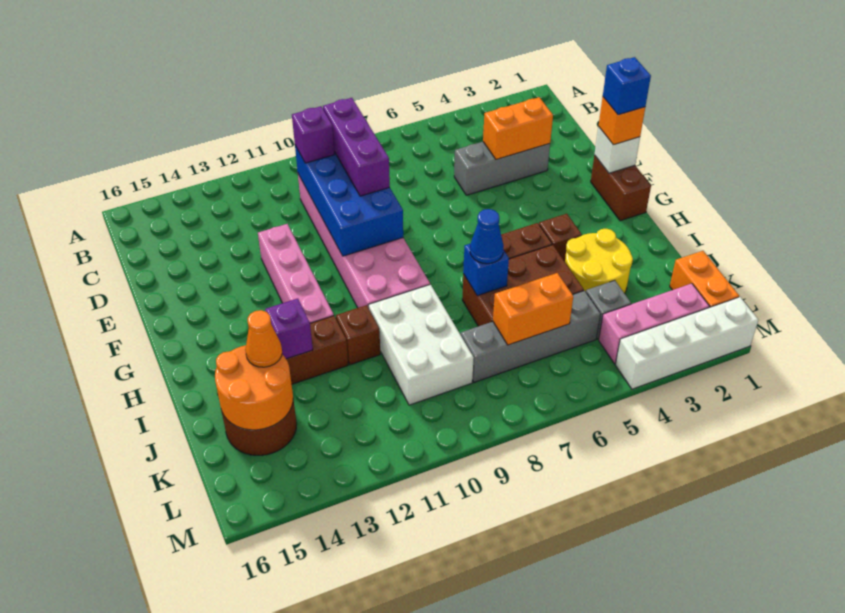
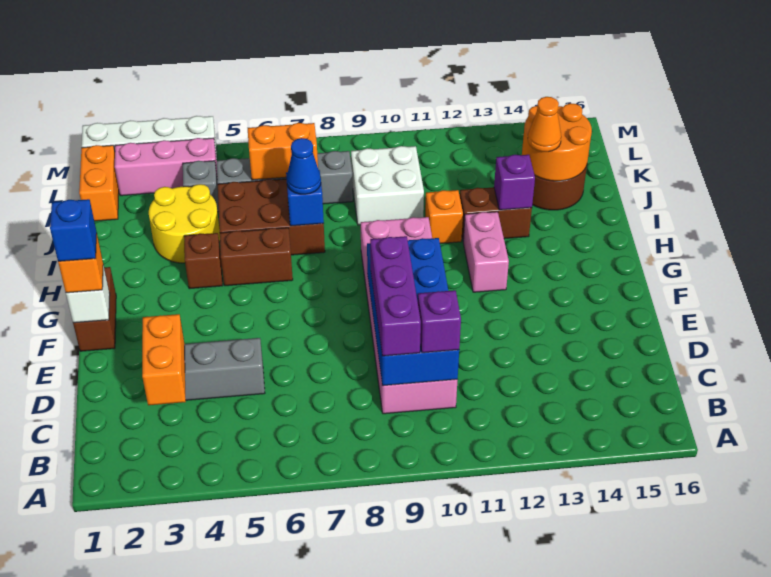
orange brick D3:D4 level 2 -> orange brick C3:D3 level 2
pink brick E12:H12 level 1 -> pink brick G12:H12 level 1
white brick I9:K10 level 1 -> white brick J9:K10 level 1
brown brick I11 level 1 -> orange brick I11 level 1

